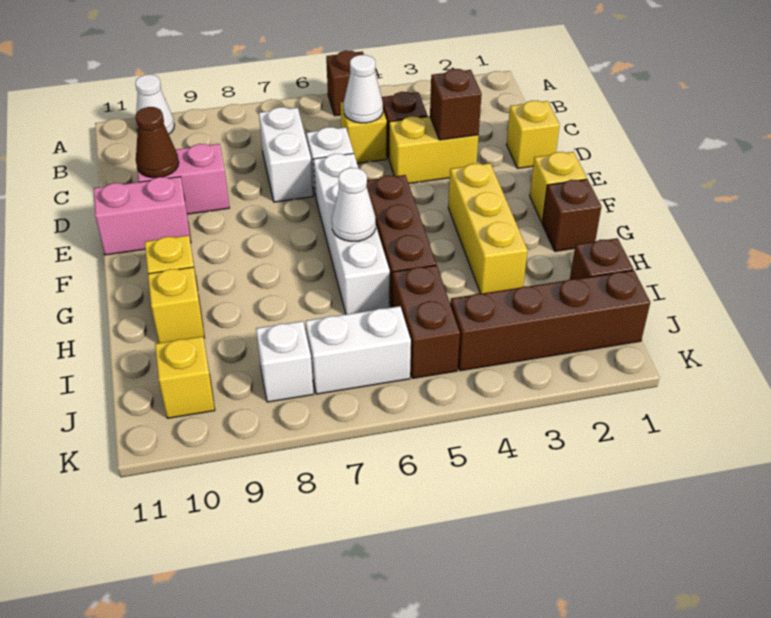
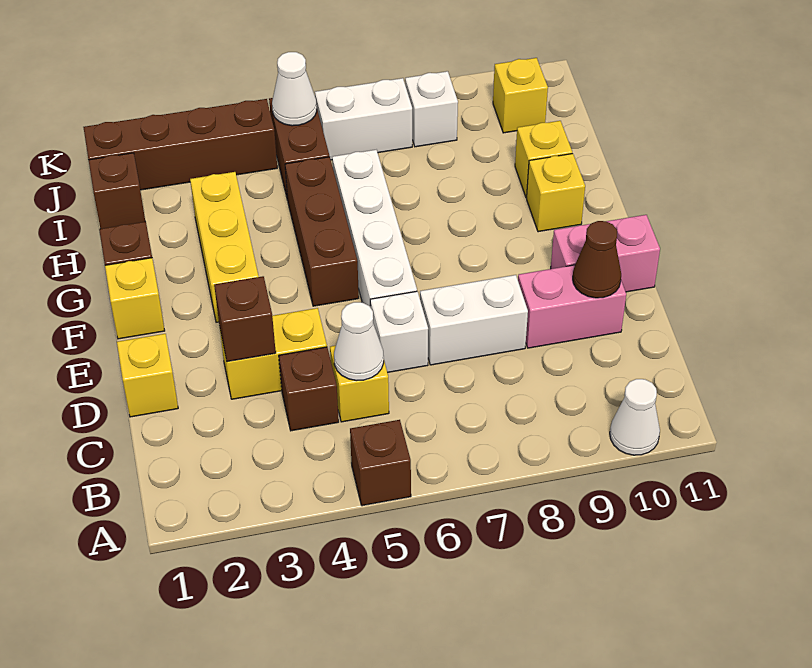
white brick C7:D7 level 1 -> white brick D7:D8 level 1
white cone G6 level 2 -> white cone J5 level 2

